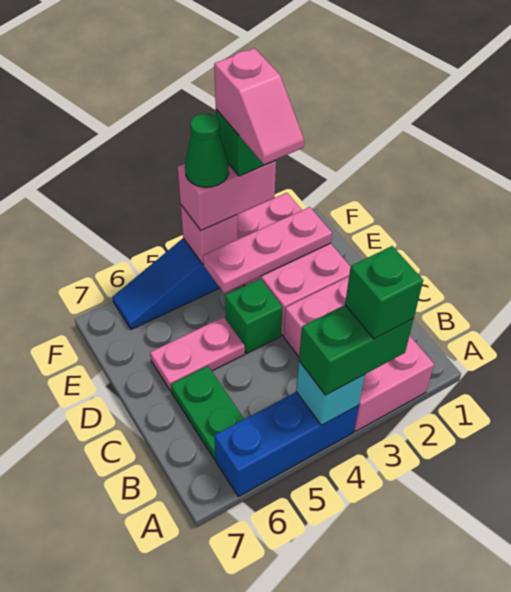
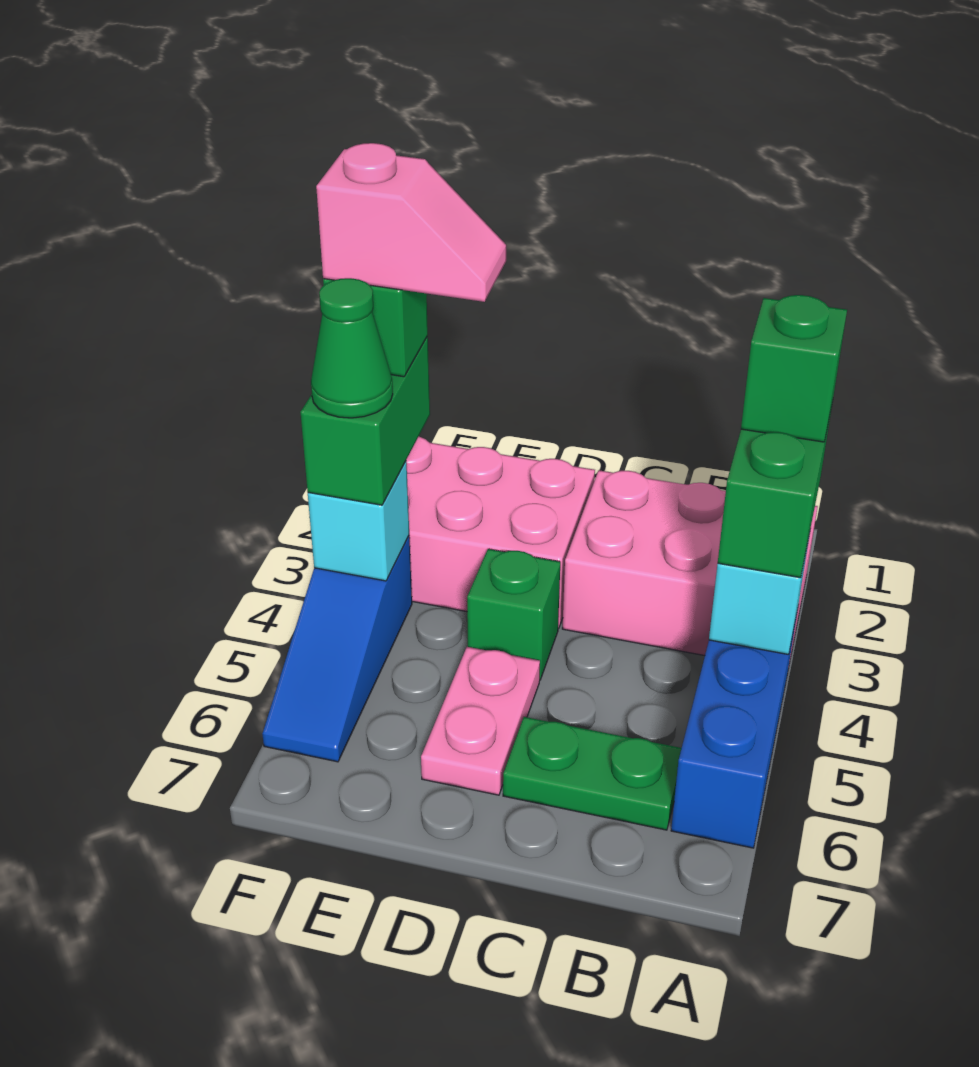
pink plate E2:E4 level 2 -> none
pink brick F3:F4 level 3 -> green brick F3:F4 level 3
pink brick F4 level 2 -> cyan brick F4 level 2

